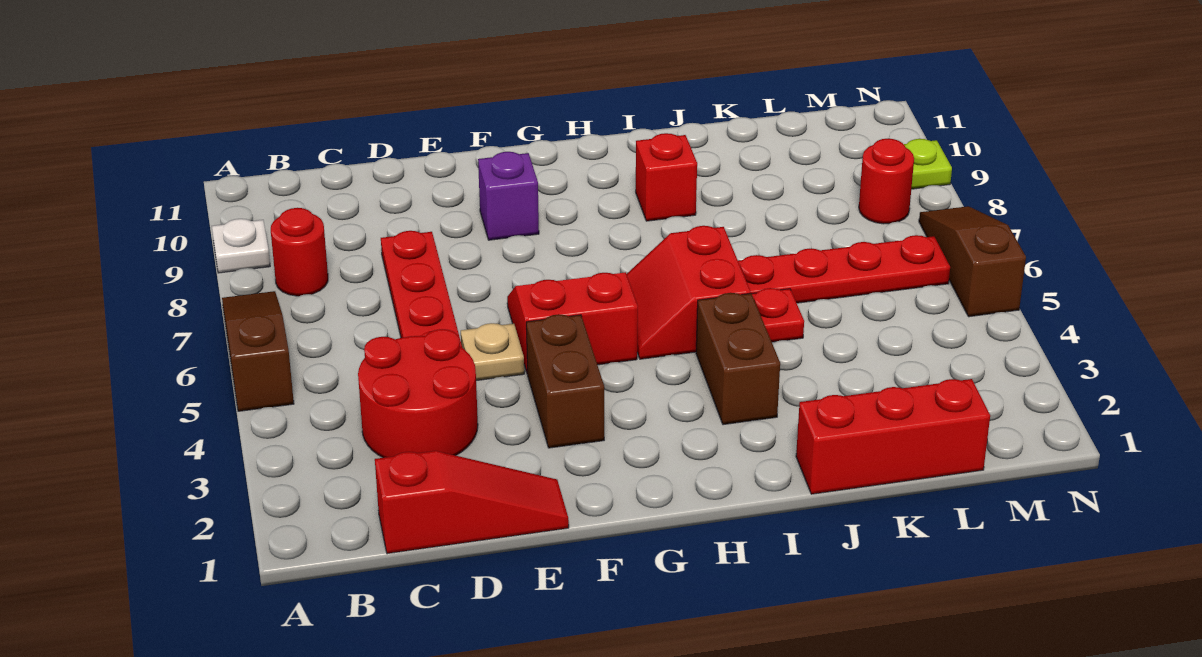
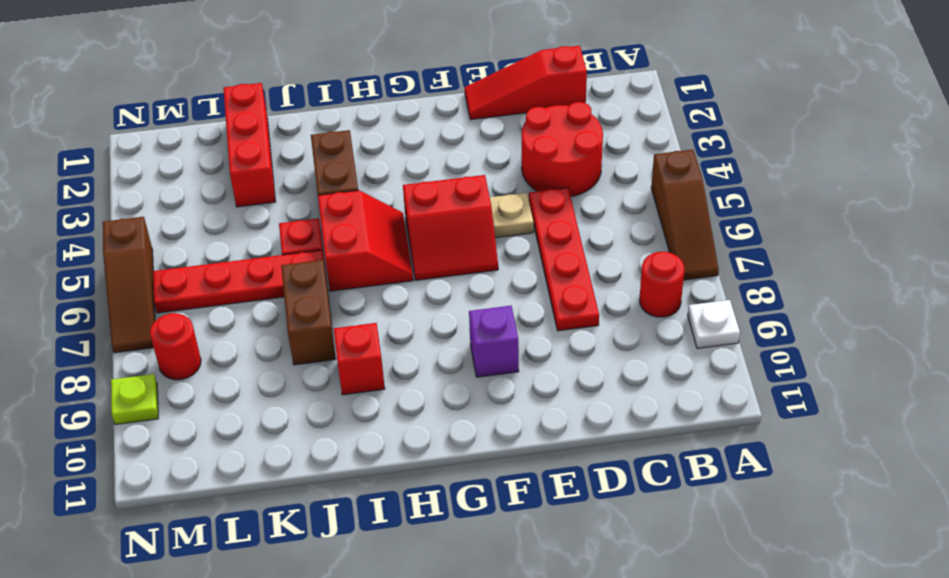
brown brick F3:F4 level 1 -> brown brick J7:J8 level 1
red brick J1:L1 level 1 -> red brick K1:K3 level 1

